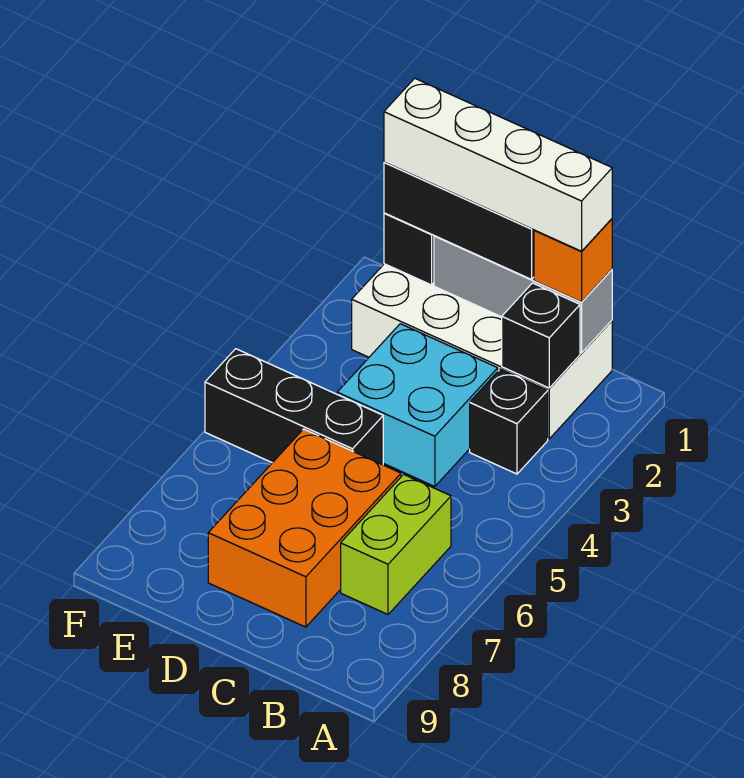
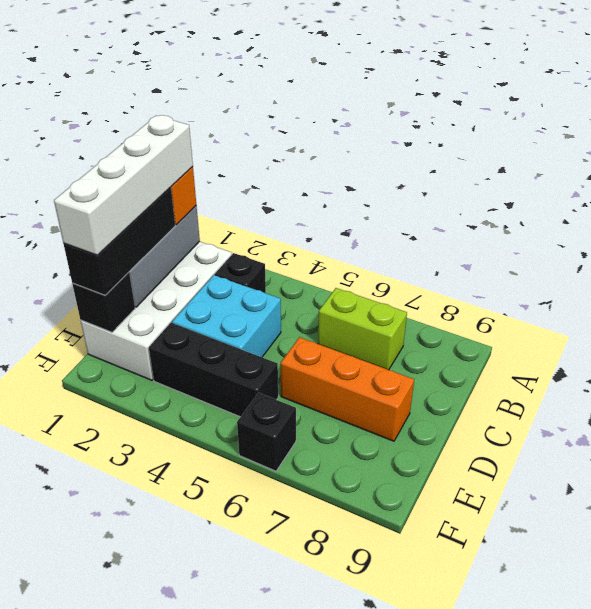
black brick B2 level 2 -> black brick F6 level 1
orange brick C6:D8 level 1 -> orange brick D6:D8 level 1
black brick D5:F5 level 1 -> black brick E3:E5 level 1

